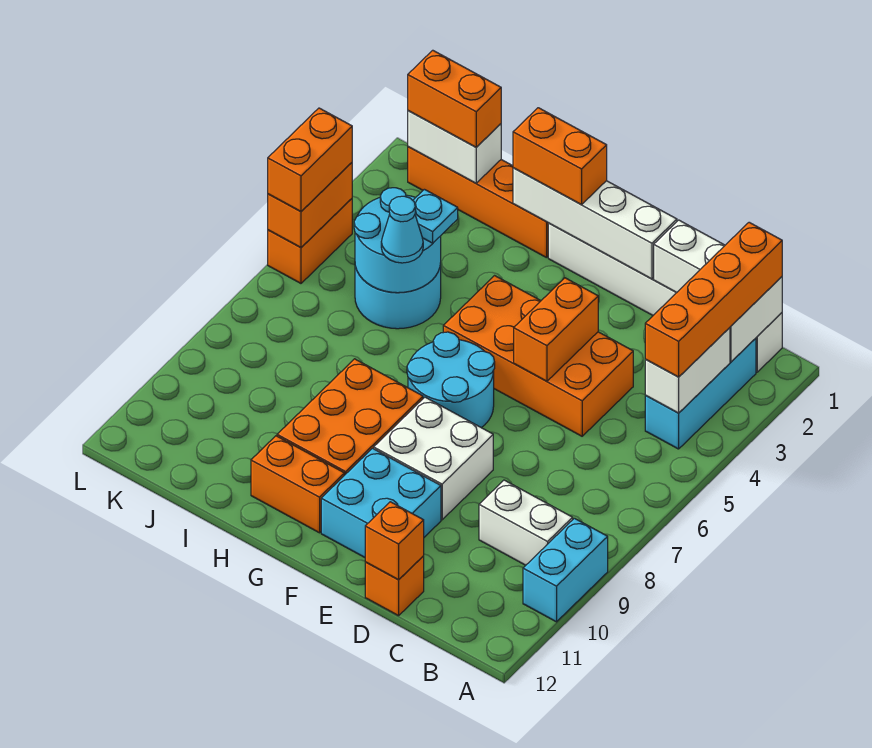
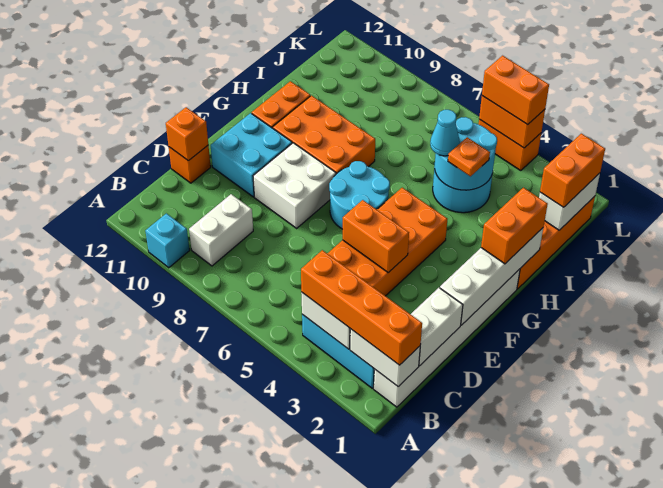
cyan brick A9:A10 level 1 -> cyan brick A10 level 1
cyan plate I4 level 3 -> orange plate I4 level 3

